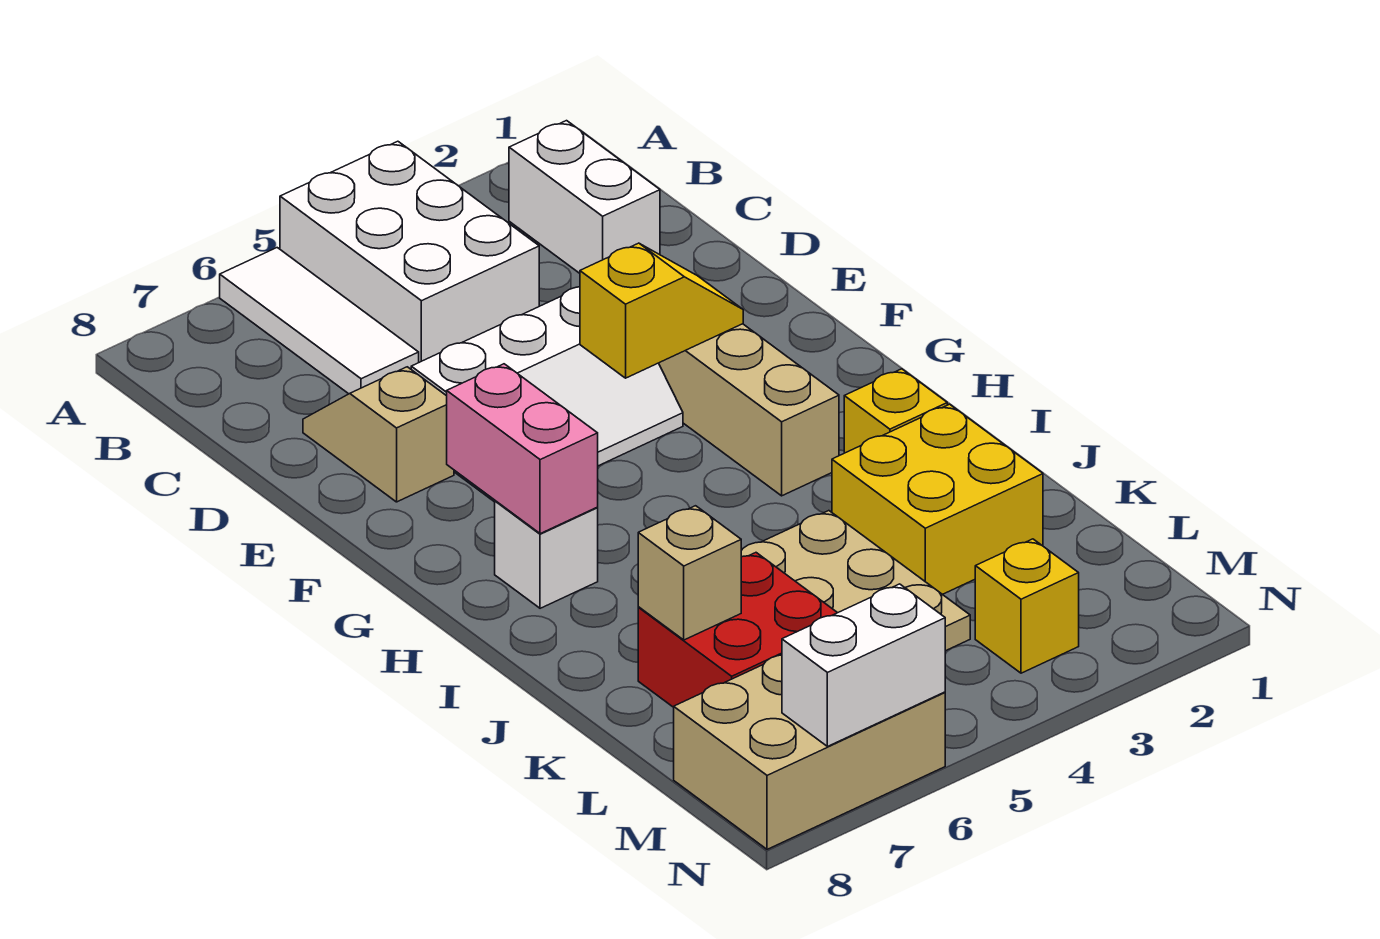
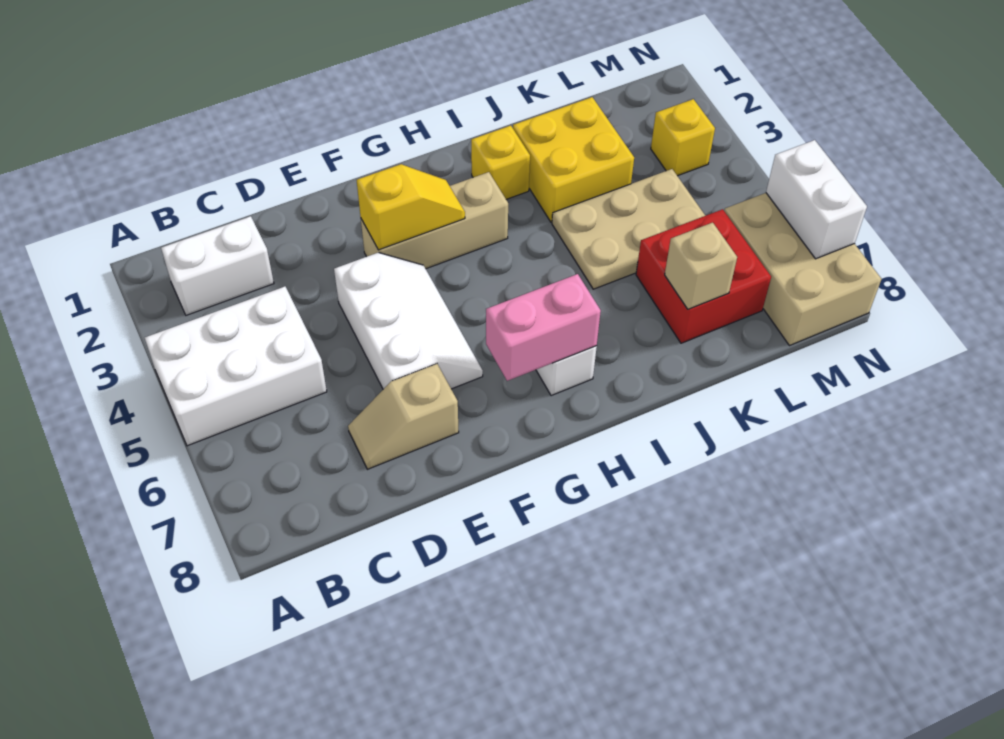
white tile A6:C6 level 1 -> none
yellow slope F3:F4 level 2 top 4 -> yellow slope F3:G3 level 2 top F

